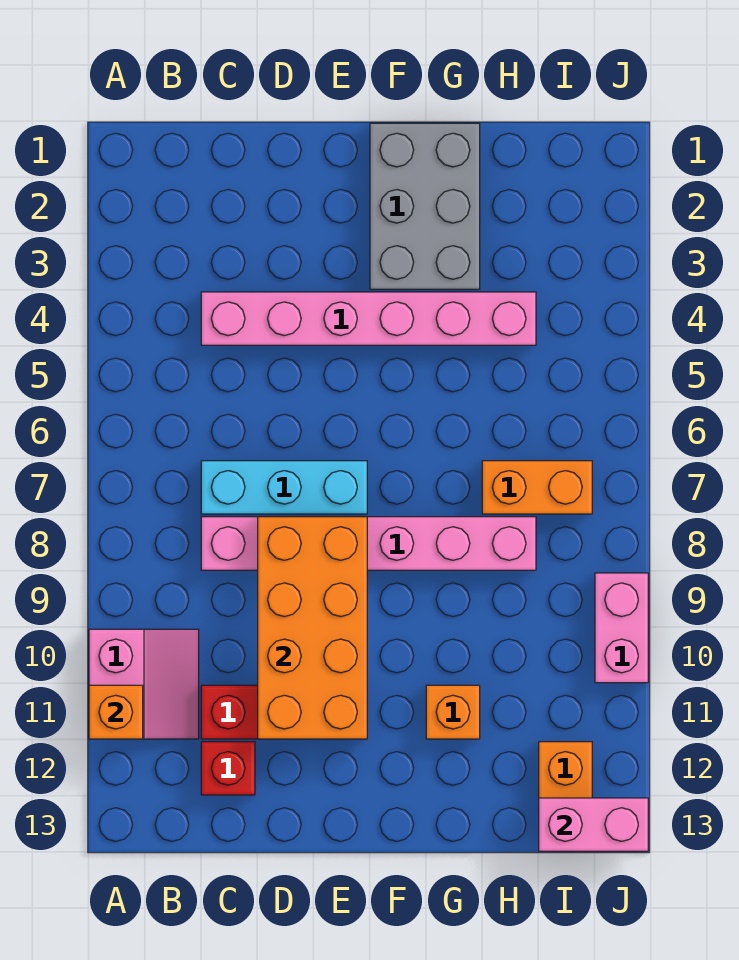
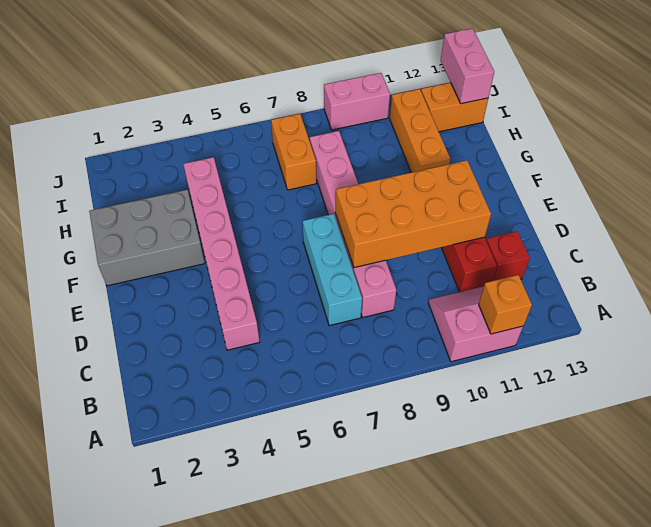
orange brick G11 level 1 -> orange brick G11:I11 level 1

